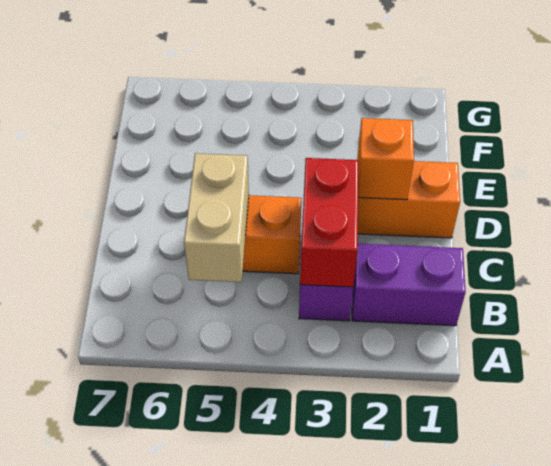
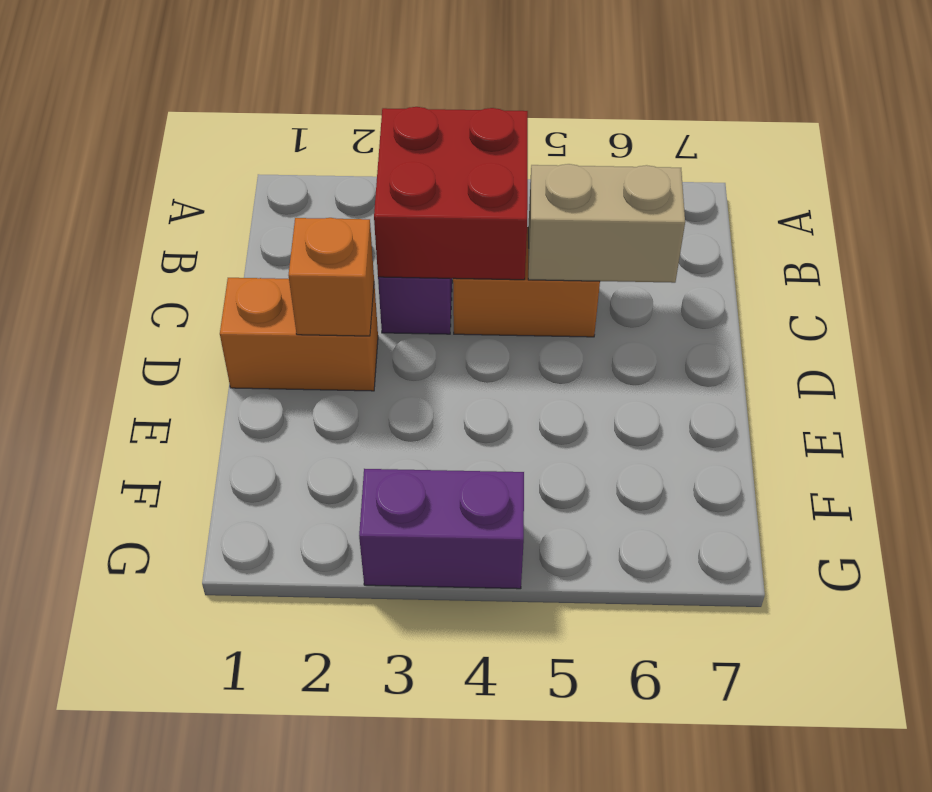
purple brick B1:B2 level 1 -> purple brick G3:G4 level 1
red brick B3:C3 level 2 -> red brick B3:C4 level 2
tan brick B5:C5 level 2 -> tan brick C5:C6 level 2

